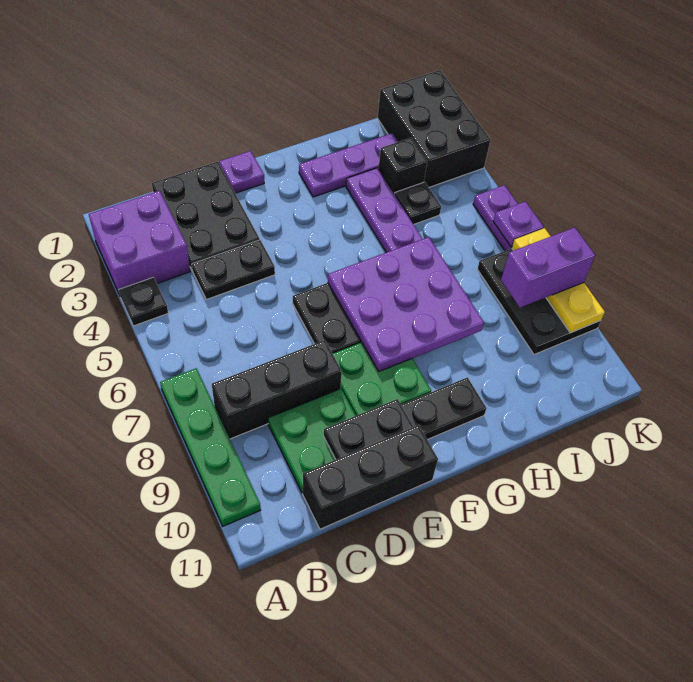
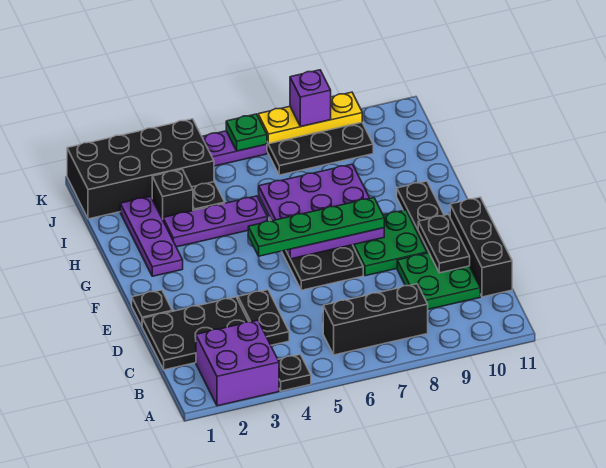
green plate A7:A10 level 1 -> green plate F5:F8 level 3
black brick B8:D8 level 1 -> black brick B6:B8 level 1
purple plate E1 level 1 -> black plate E1 level 1
black brick J1:K3 level 1 -> black brick J1:K4 level 1
purple brick J8:K8 level 3 -> purple brick K8 level 3
purple plate K6 level 2 -> green plate K6 level 2

